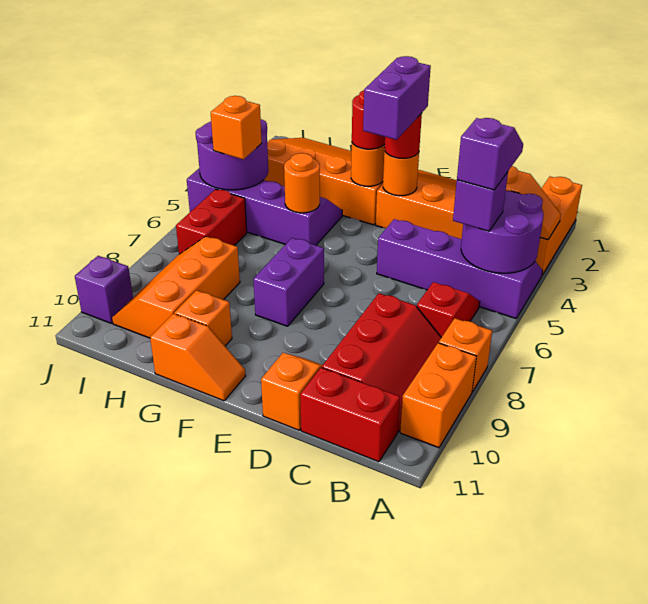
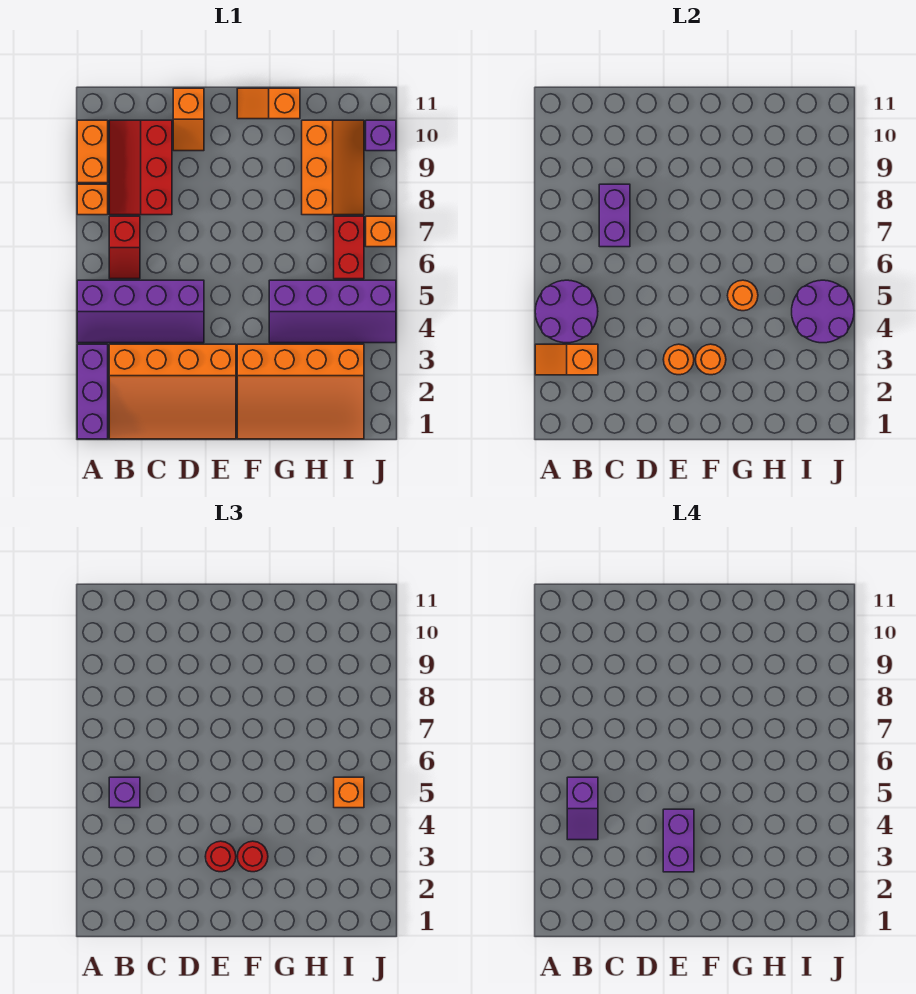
orange brick A1:A3 level 1 -> purple brick A1:A3 level 1
red brick B11:C11 level 1 -> none
purple brick F7:F8 level 1 -> purple brick C7:C8 level 2
orange brick G10 level 1 -> orange brick J7 level 1

